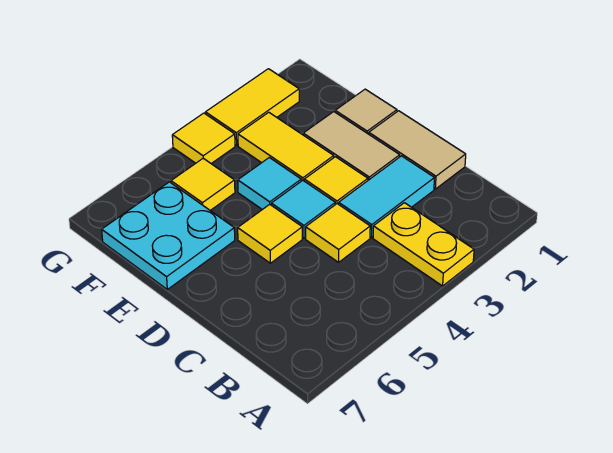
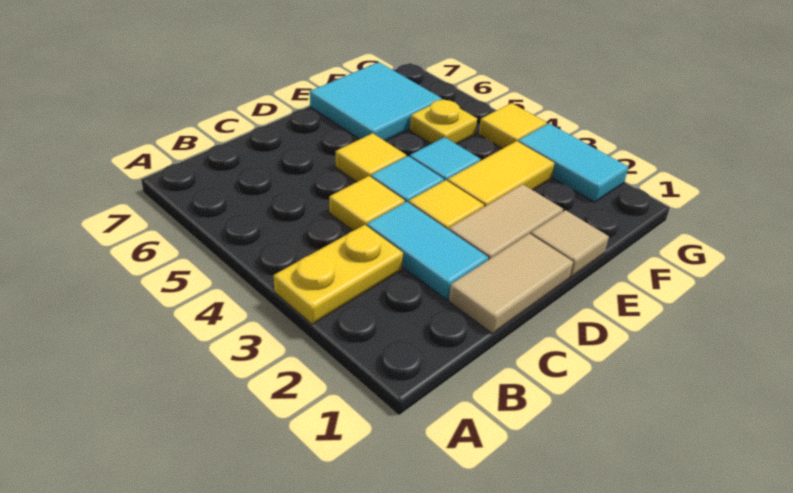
cyan plate E6:F7 level 1 -> cyan tile E6:F7 level 1
yellow tile F5 level 1 -> yellow plate F5 level 1
yellow tile G2:G3 level 1 -> cyan tile G2:G3 level 1

